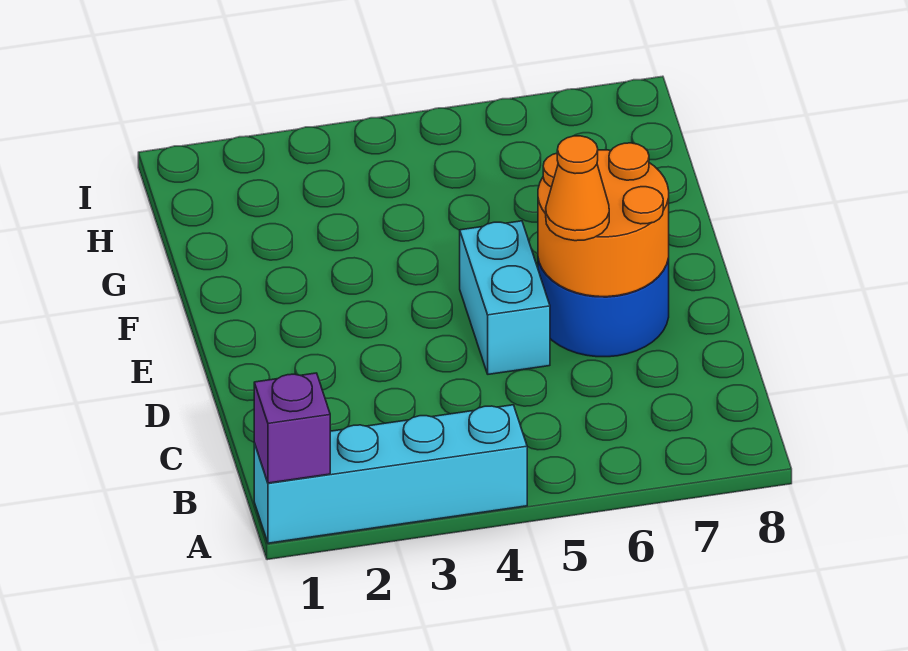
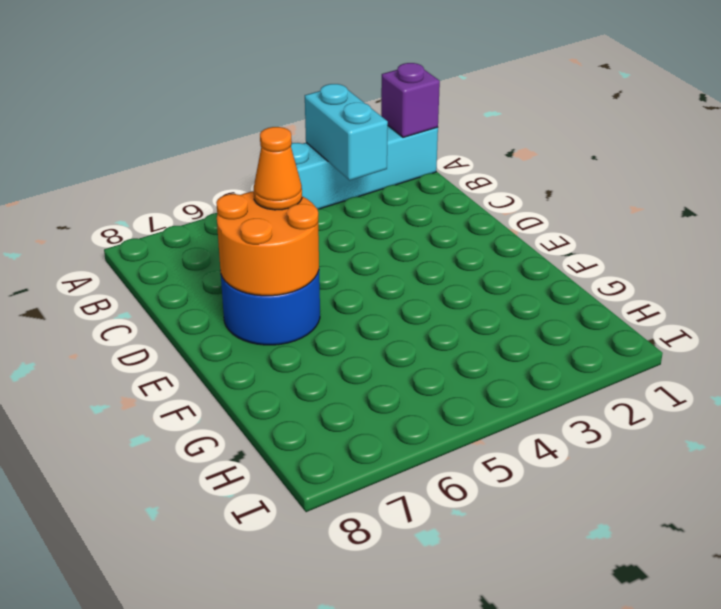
cyan brick D5:E5 level 1 -> cyan brick A3:B3 level 2

